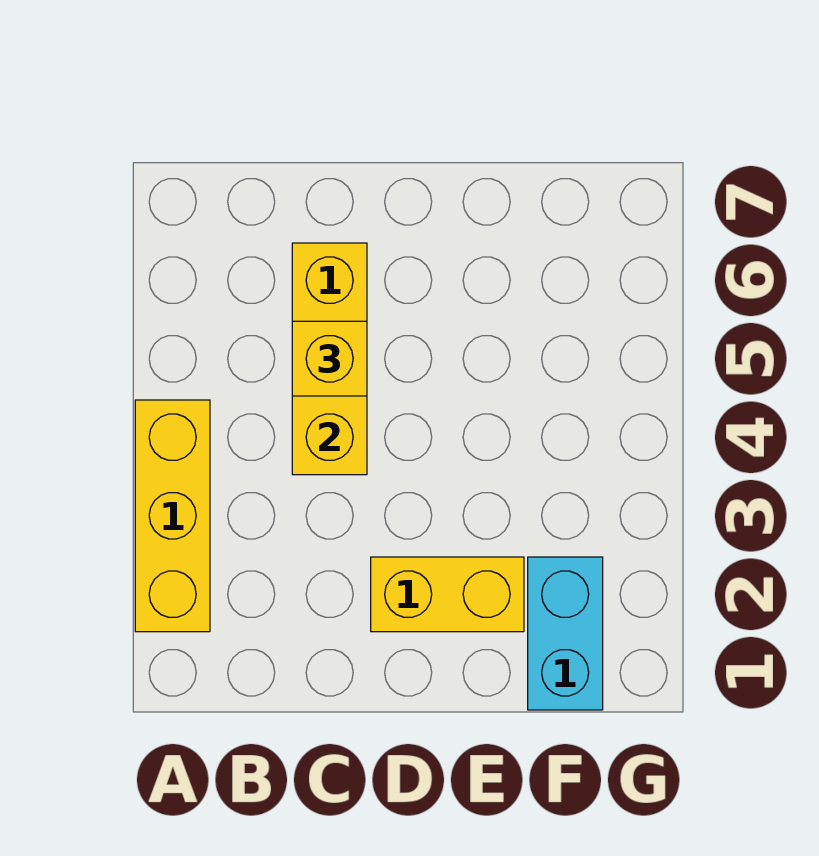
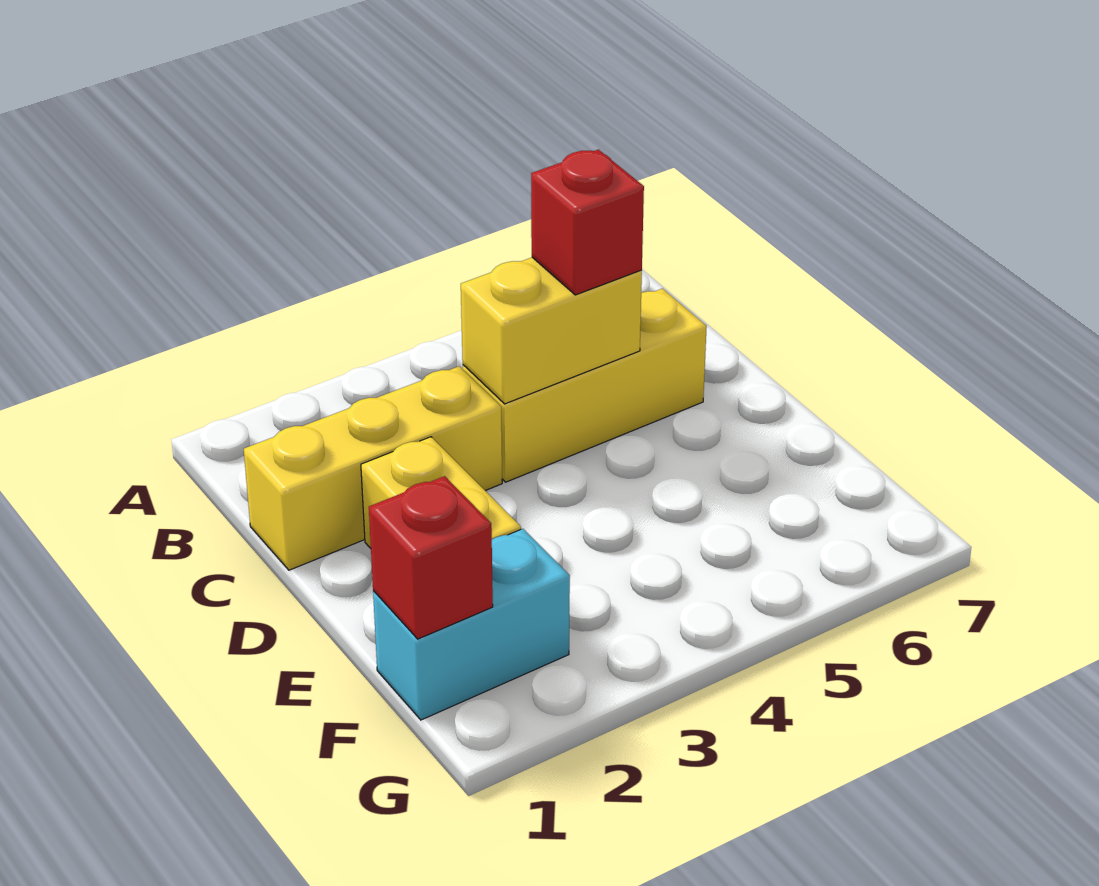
yellow brick A2:A4 level 1 -> yellow brick C1:C3 level 1
yellow brick C5 level 3 -> red brick C5 level 3
none -> red brick F1 level 2

